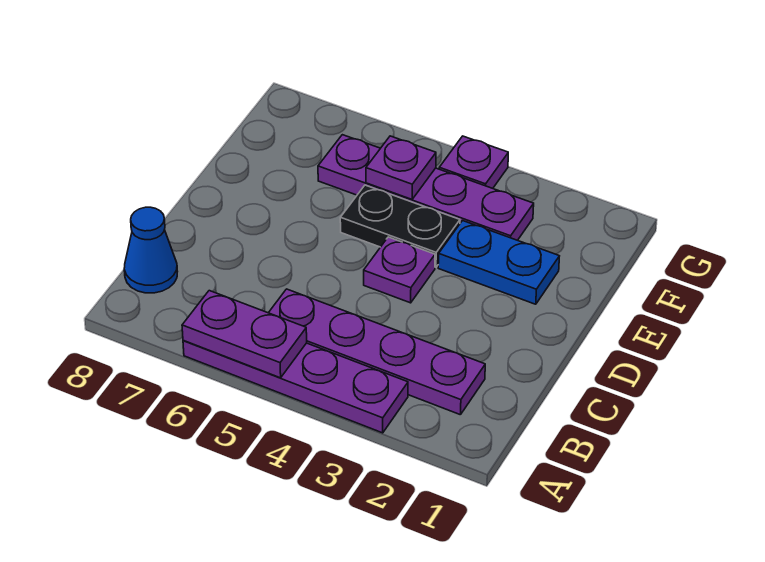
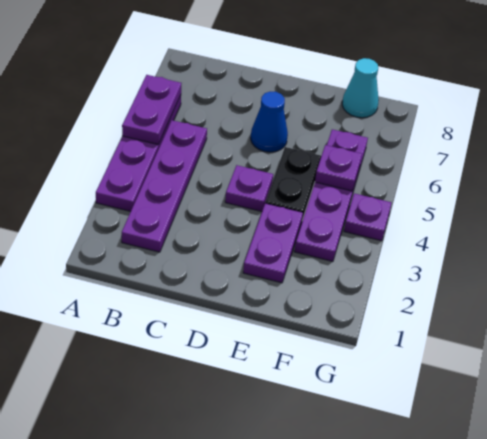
blue cone B8 level 1 -> blue cone D6 level 1
blue plate E2:E3 level 1 -> purple plate E2:E3 level 1
none -> cyan cone F8 level 1

